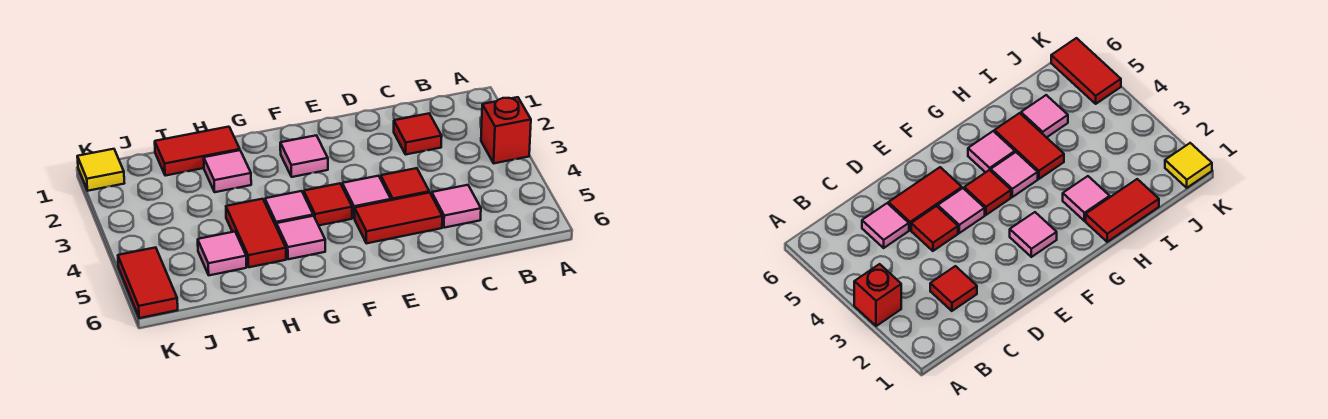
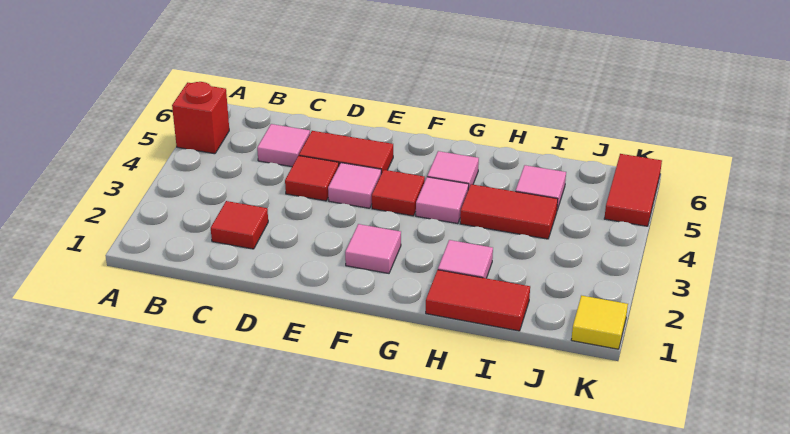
red brick A3 level 1 -> red brick A5 level 1
red tile H4:H5 level 1 -> red tile H4:I4 level 1

